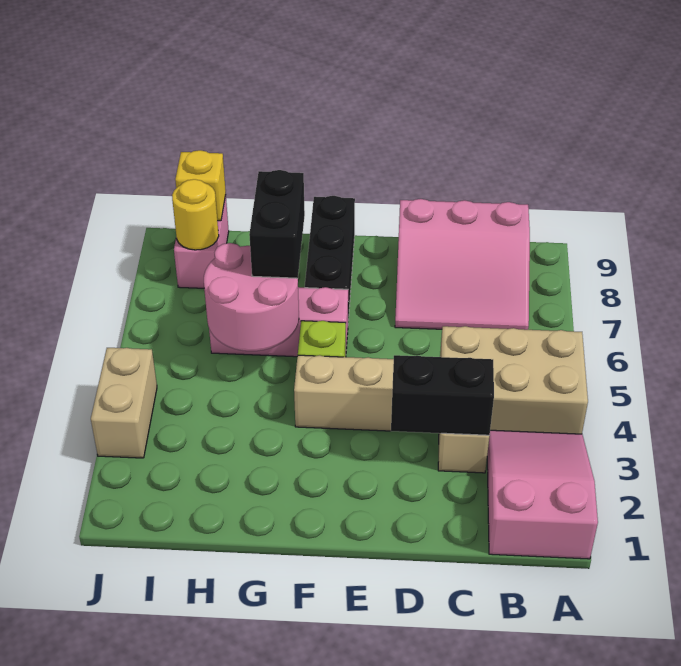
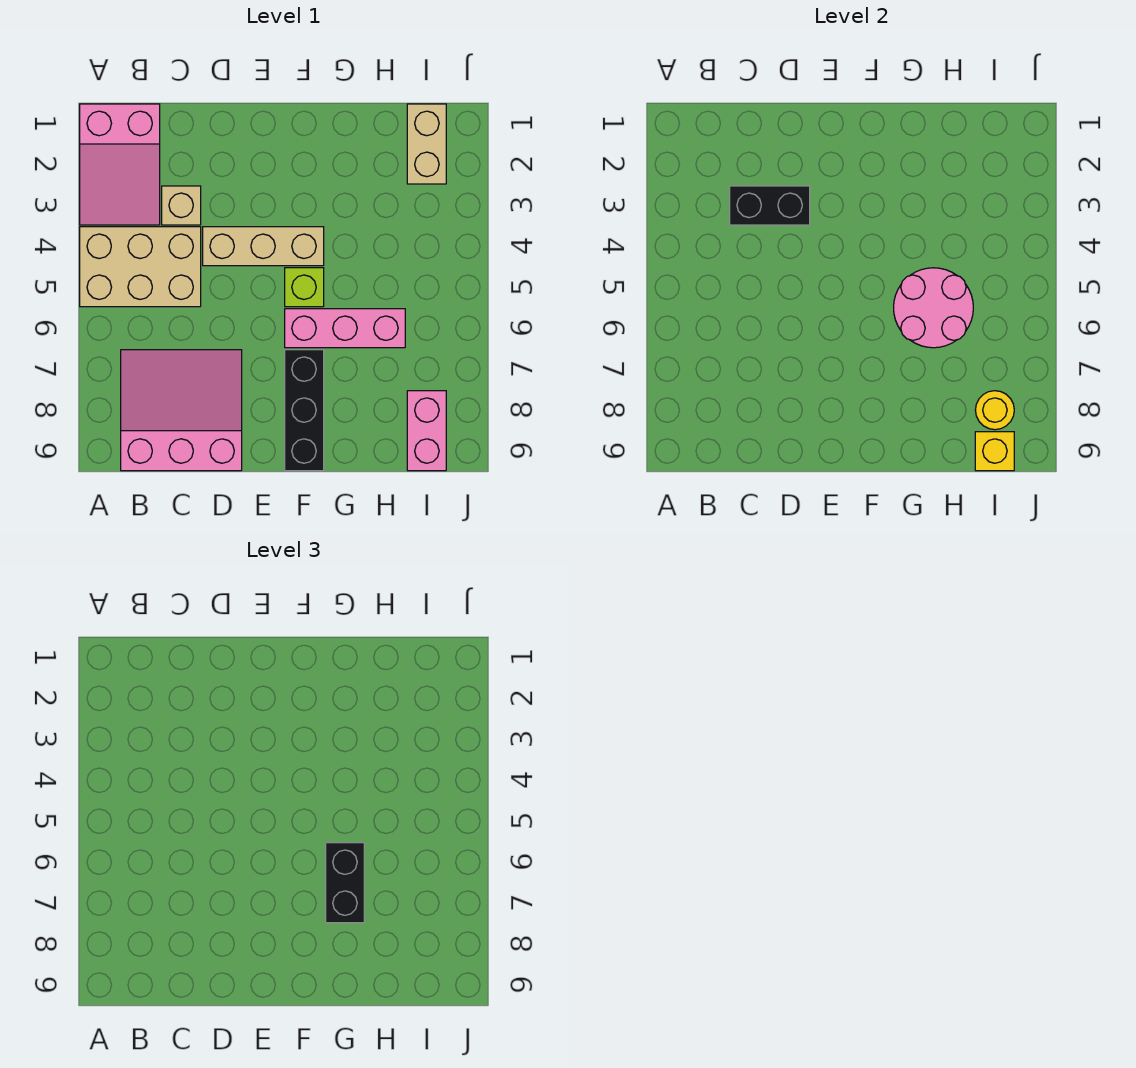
tan brick J3:J4 level 1 -> tan brick I1:I2 level 1

